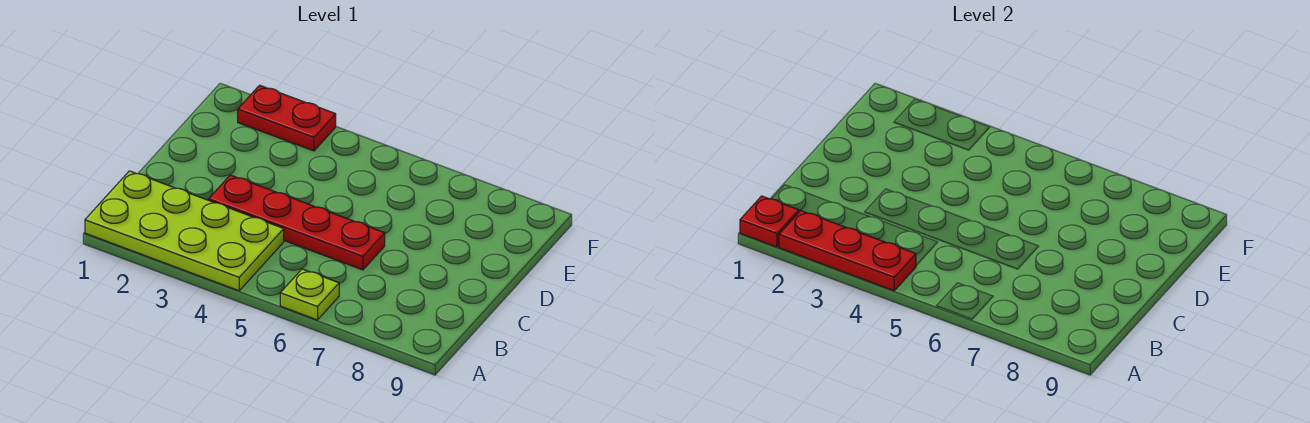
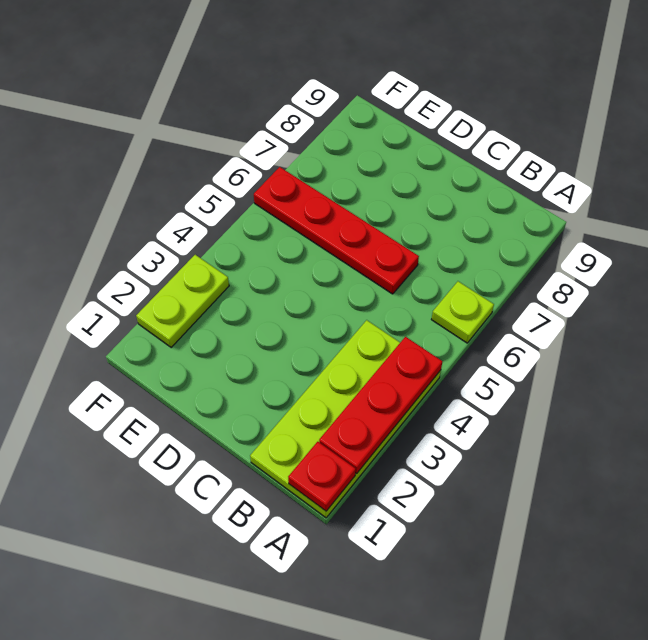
red plate C3:C6 level 1 -> red plate C6:F6 level 1
red plate F2:F3 level 1 -> lime plate F2:F3 level 1

